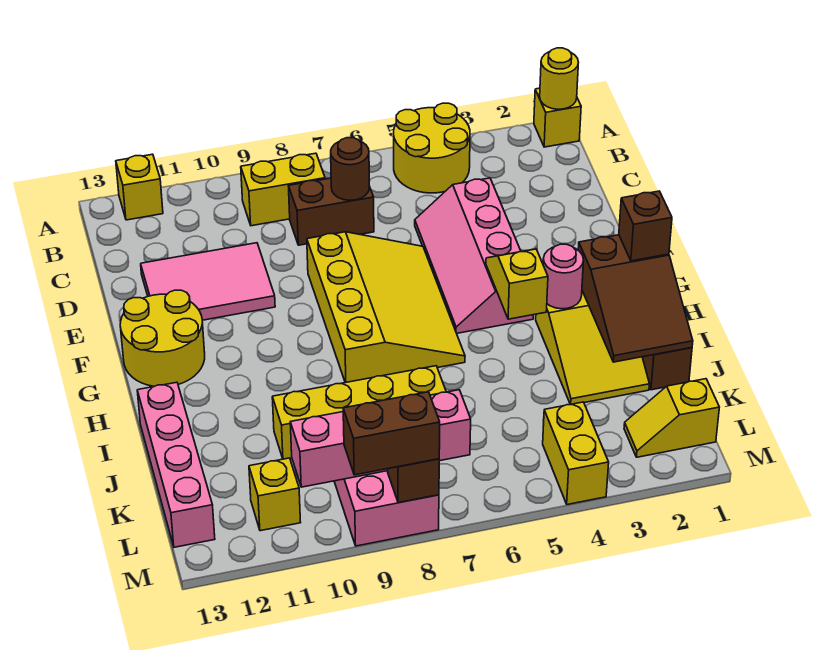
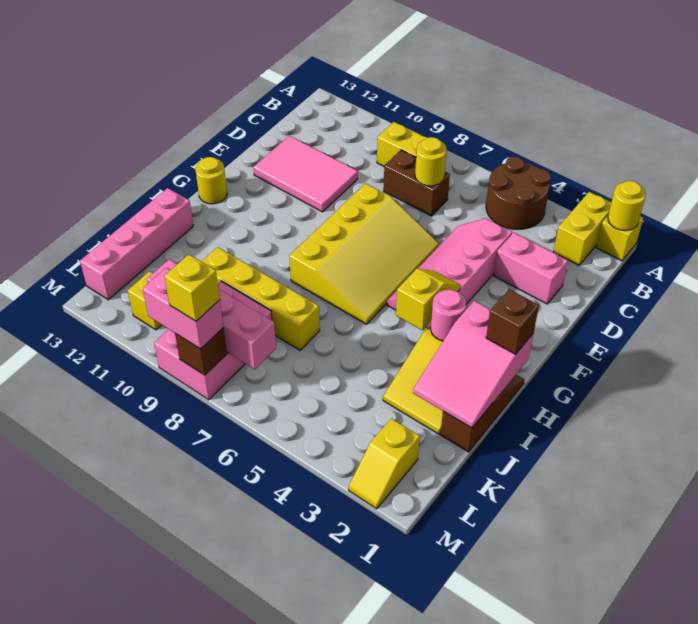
yellow round brick A4:B5 level 1 -> brown round brick A4:B5 level 1
yellow brick A12 level 1 -> yellow brick M8 level 4
brown round brick C7 level 2 -> yellow round brick C7 level 2
none -> pink brick D2:D3 level 1
yellow round brick F12:G13 level 1 -> yellow round brick G13 level 1
brown slope H1:J2 level 2 top H -> pink slope H1:J2 level 2 top H
yellow slope L1:L2 level 1 top 1 -> yellow slope L2:M2 level 1 top L
yellow brick L4:M4 level 1 -> yellow brick A2:B2 level 1
brown brick M8:M9 level 3 -> pink brick M8:M9 level 3

